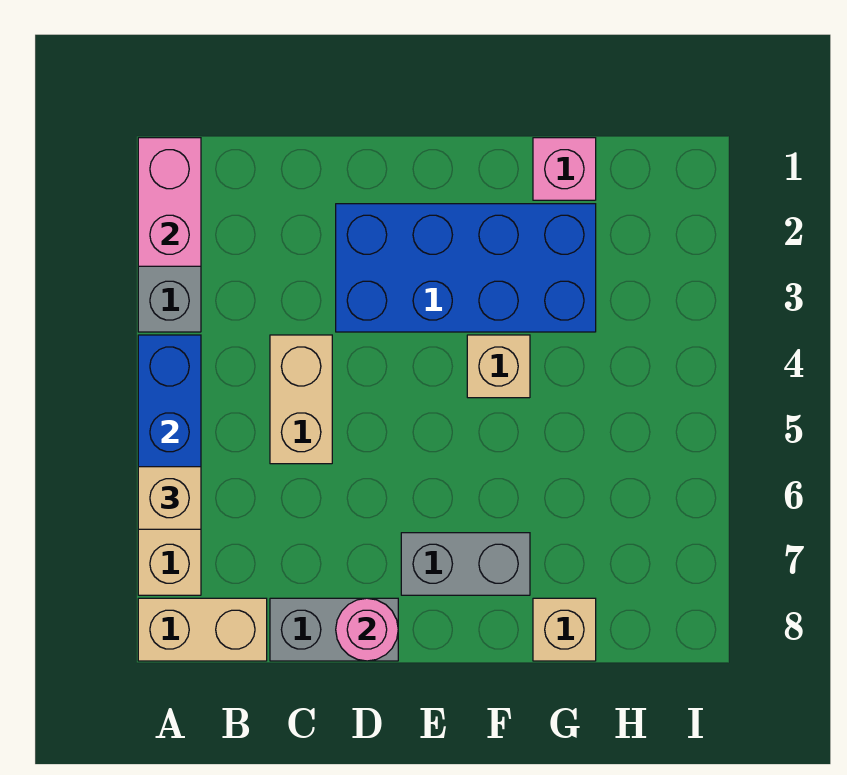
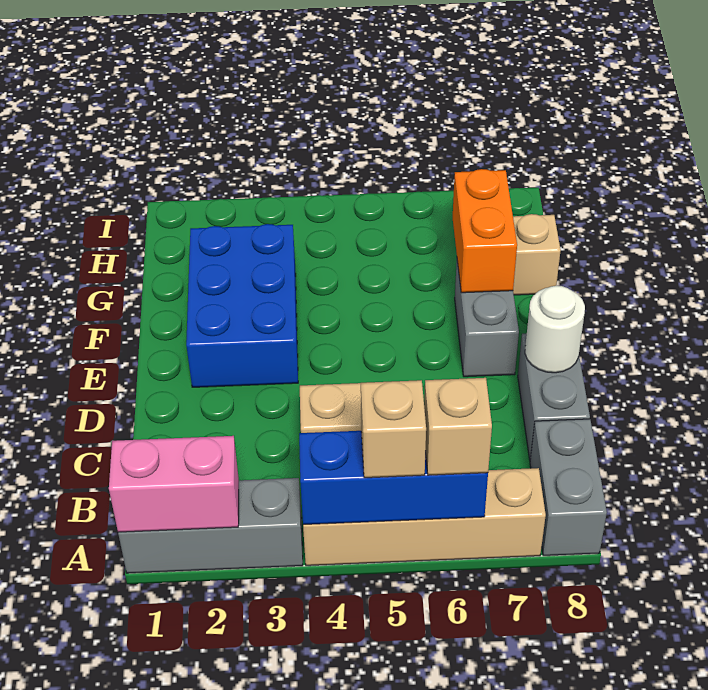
tan brick A8:B8 level 1 -> grey brick A8:B8 level 1
blue brick D2:G3 level 1 -> blue brick E2:G3 level 1
pink round brick D8 level 2 -> white round brick D8 level 2
tan brick F4 level 1 -> tan brick A5 level 3
none -> orange brick F7:G7 level 2
pink brick G1 level 1 -> none

